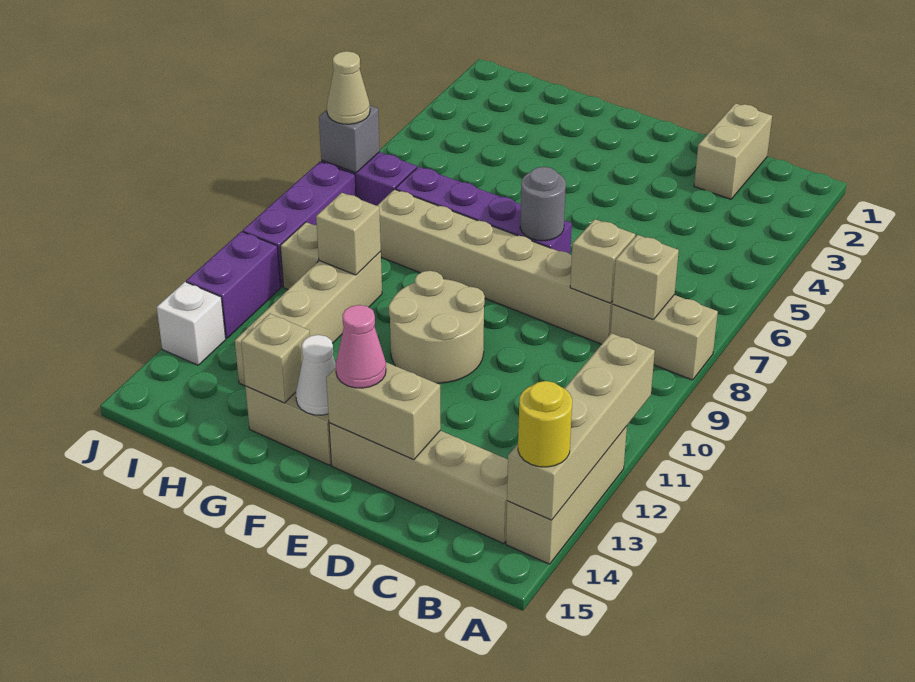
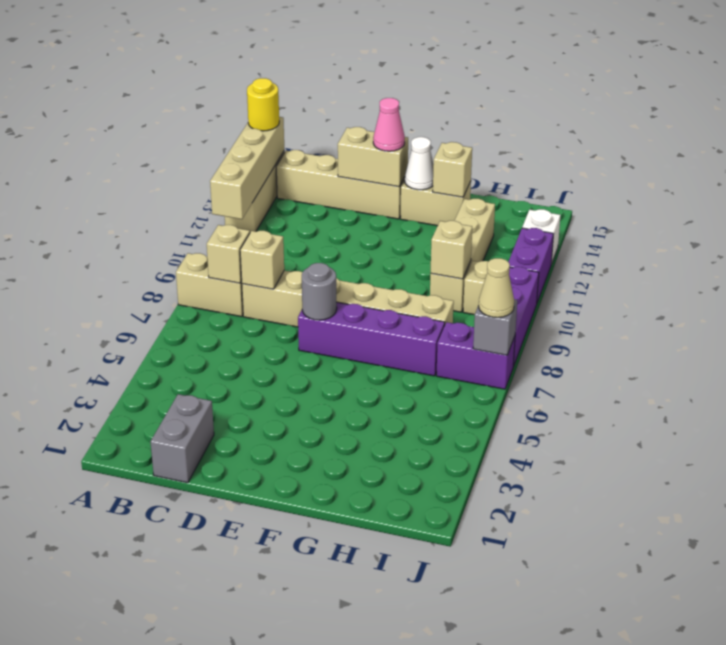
tan brick C1:C2 level 1 -> grey brick C1:C2 level 1
tan round brick E10:F11 level 1 -> none

